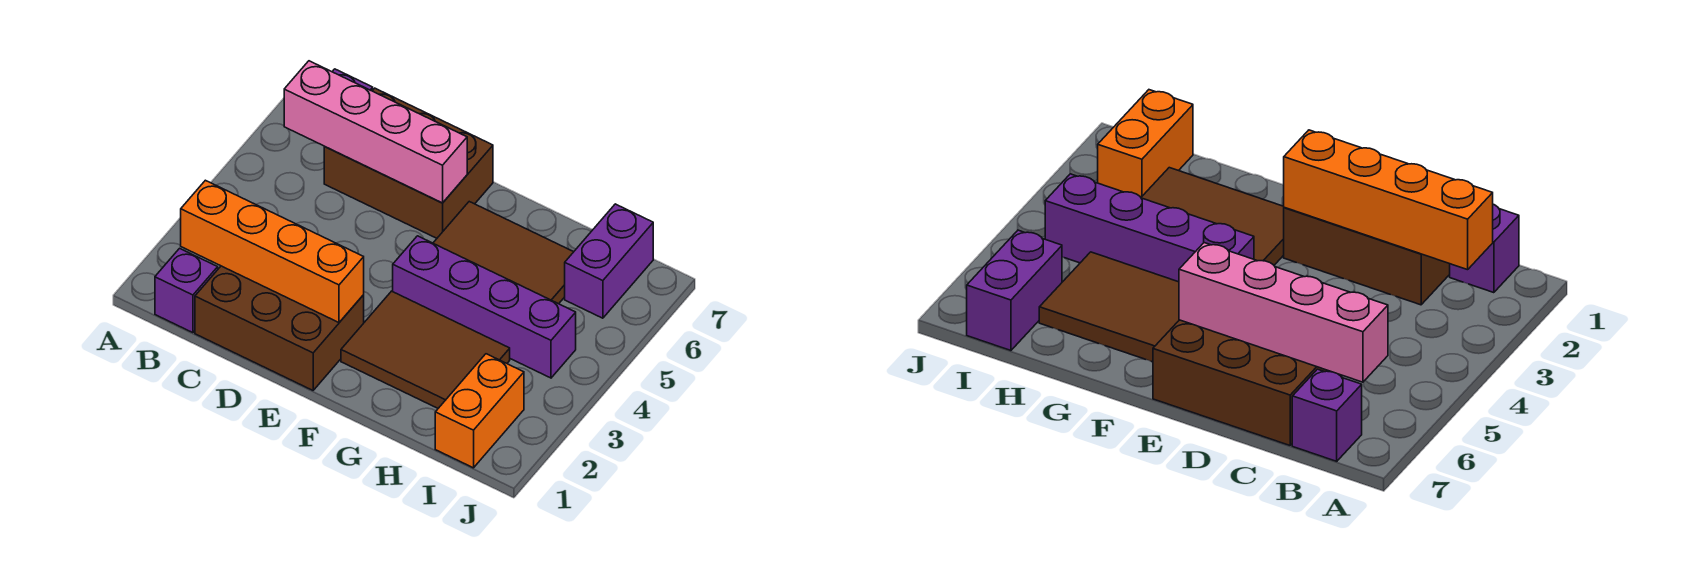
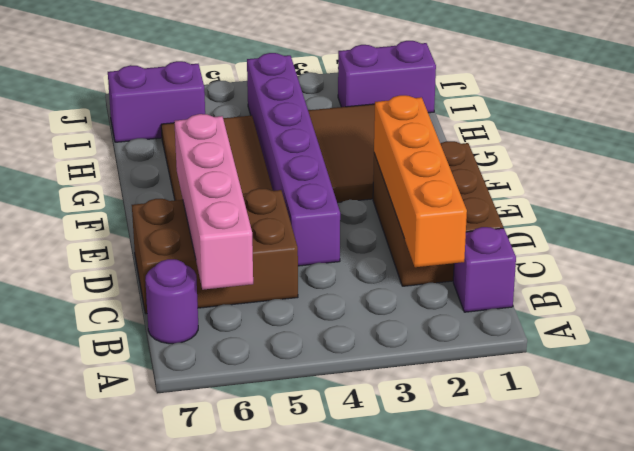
purple brick B7 level 1 -> purple round brick B7 level 1
brown brick C6:E7 level 1 -> brown brick C5:D7 level 1
purple brick F4:I4 level 1 -> purple brick D4:I4 level 1
orange brick I1:I2 level 1 -> purple brick I1:I2 level 1

